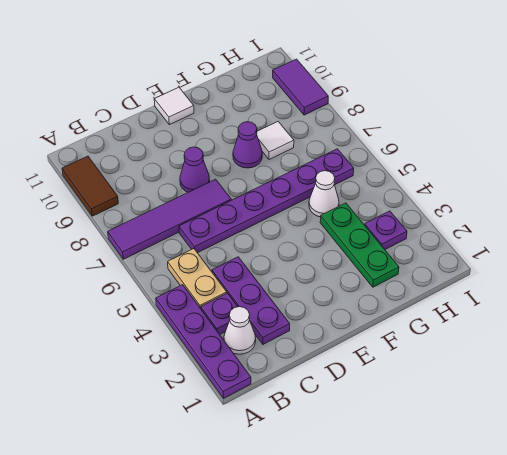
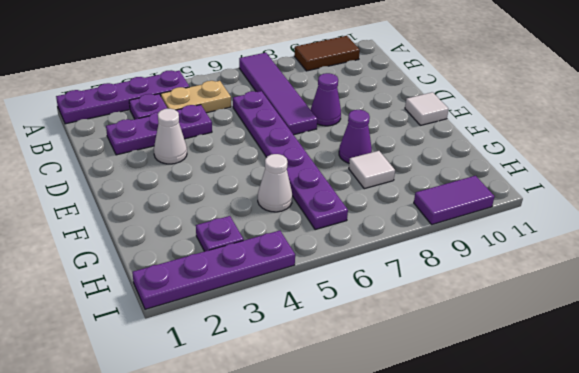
white cone B2 level 1 -> white cone D3 level 1
green plate G2:G4 level 1 -> none
none -> purple plate I1:I4 level 1

